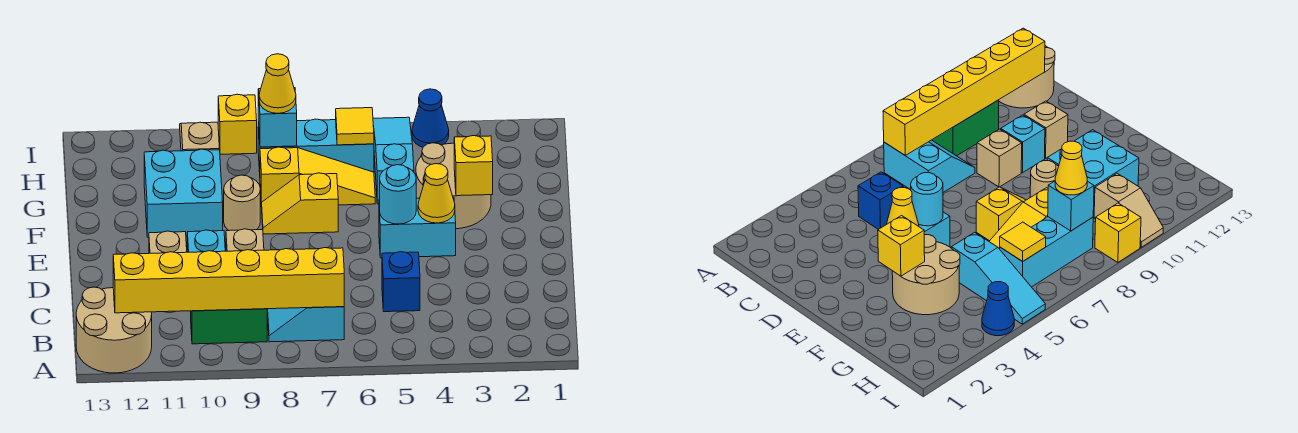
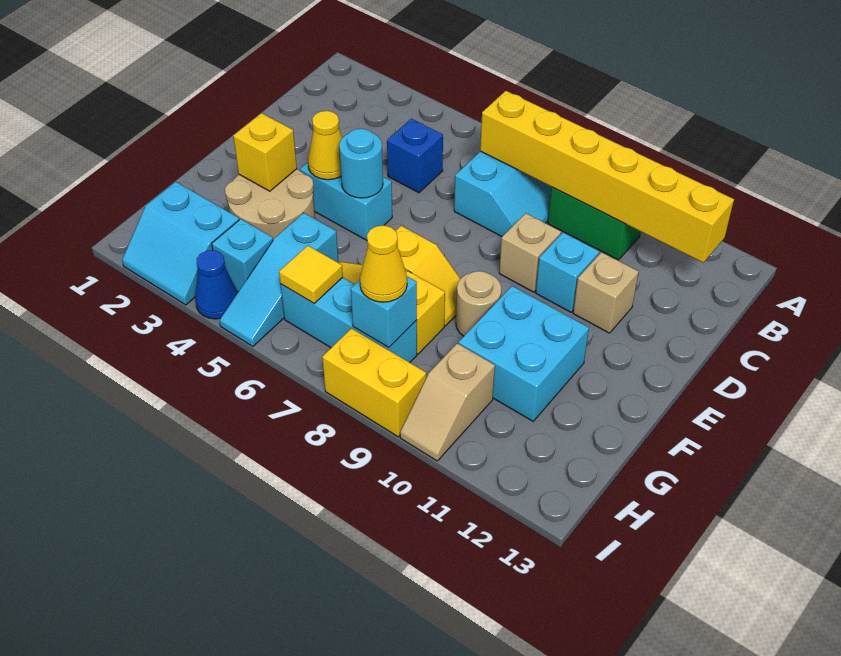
tan round brick A12:B13 level 1 -> none
none -> cyan slope H2:I3 level 1 top H
none -> cyan brick H4 level 1
yellow brick I9 level 1 -> yellow brick I8:I9 level 1

